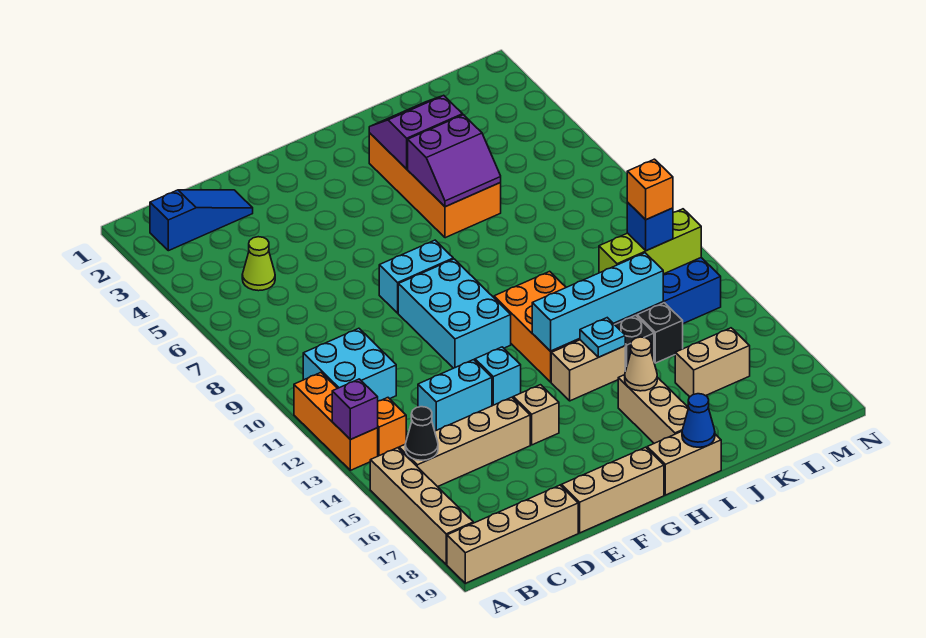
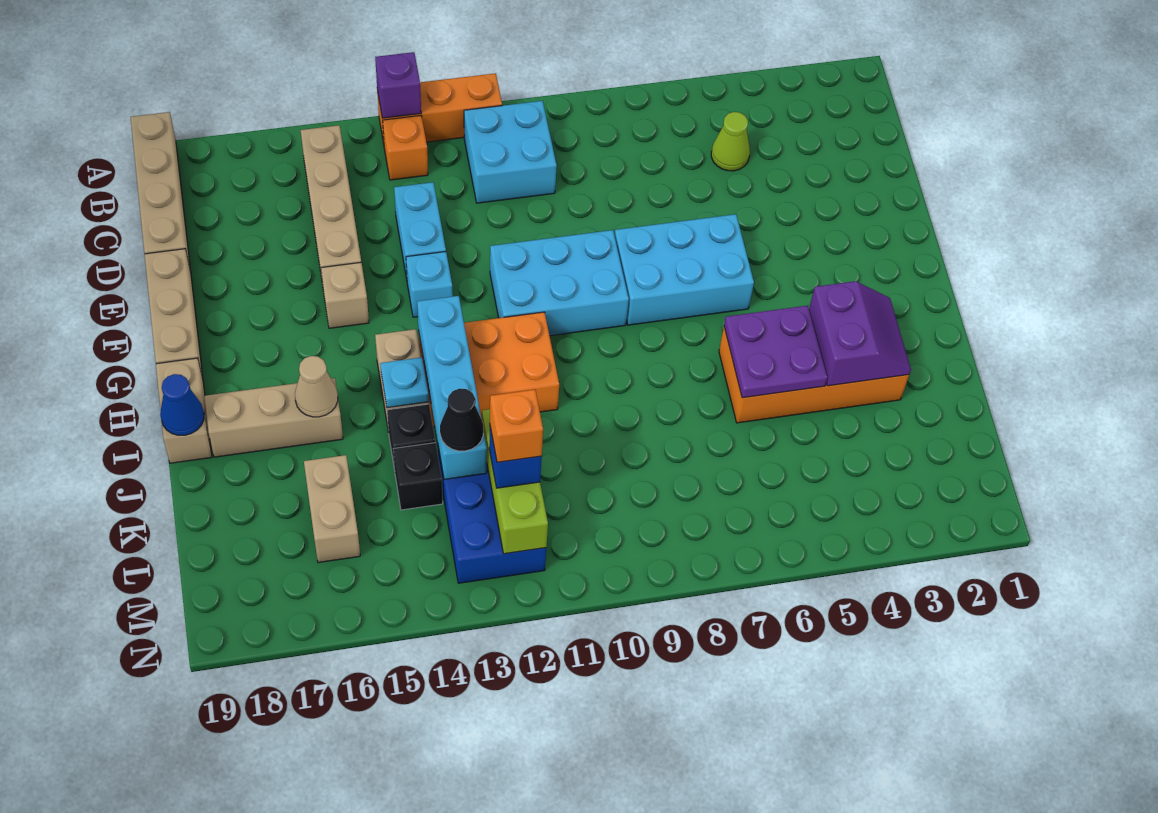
tan brick A15:A18 level 1 -> none
blue slope B2:D2 level 1 top B -> none
black cone B15 level 2 -> black cone K13 level 3
cyan brick F8:G8 level 1 -> cyan brick F6:G8 level 1
purple slope I5:J6 level 2 top 5 -> purple plate I5:J6 level 2

